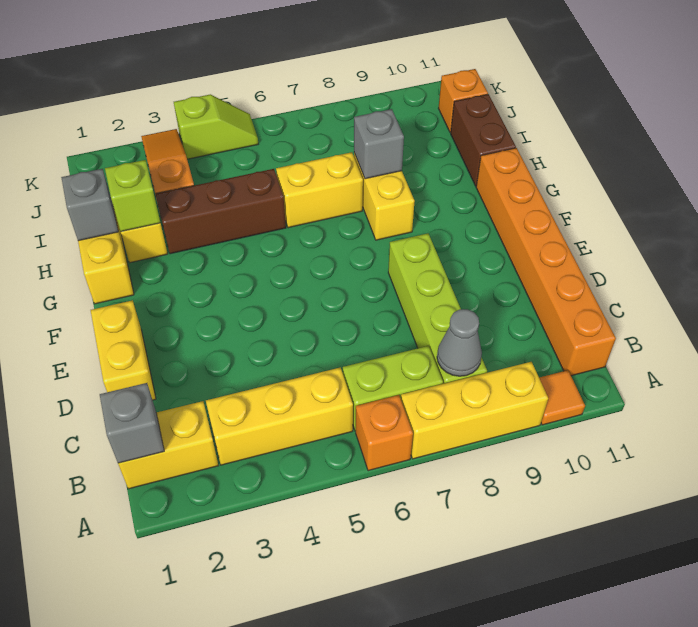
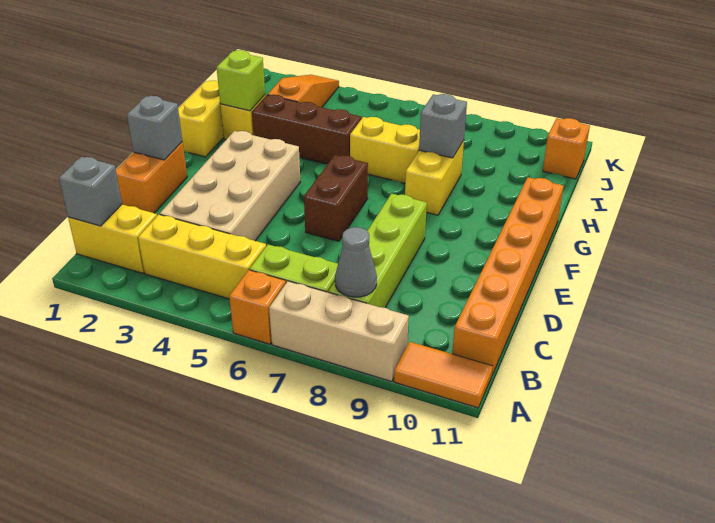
yellow brick A7:A9 level 1 -> tan brick A7:A9 level 1
orange tile A10 level 1 -> orange tile A10:A11 level 1
none -> tan brick C3:F4 level 1
yellow brick D1:E1 level 1 -> orange brick D1:E1 level 1
grey brick H1 level 2 -> grey brick E1 level 2
brown brick H11:I11 level 1 -> brown brick E6:F6 level 1
lime slope K4:K5 level 1 top 4 -> none

